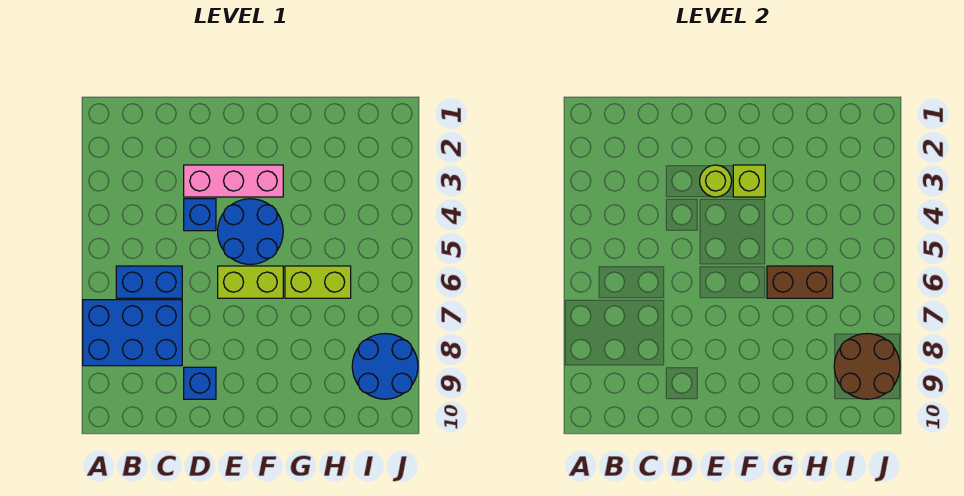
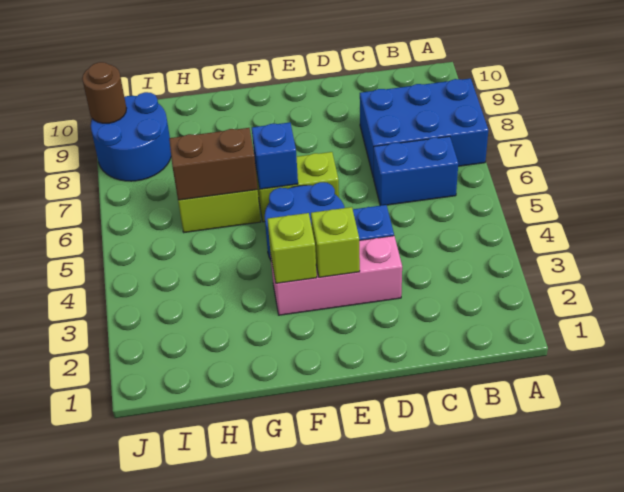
blue brick D9 level 1 -> blue brick F6 level 2
lime round brick E3 level 2 -> lime brick E3 level 2
brown round brick I8:J9 level 2 -> brown round brick J9 level 2

